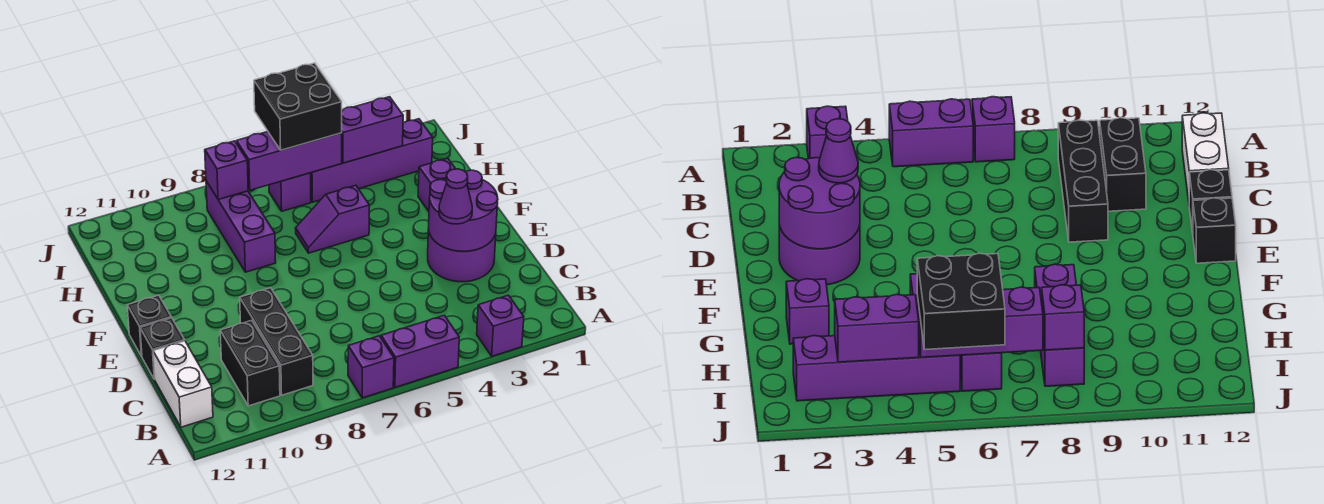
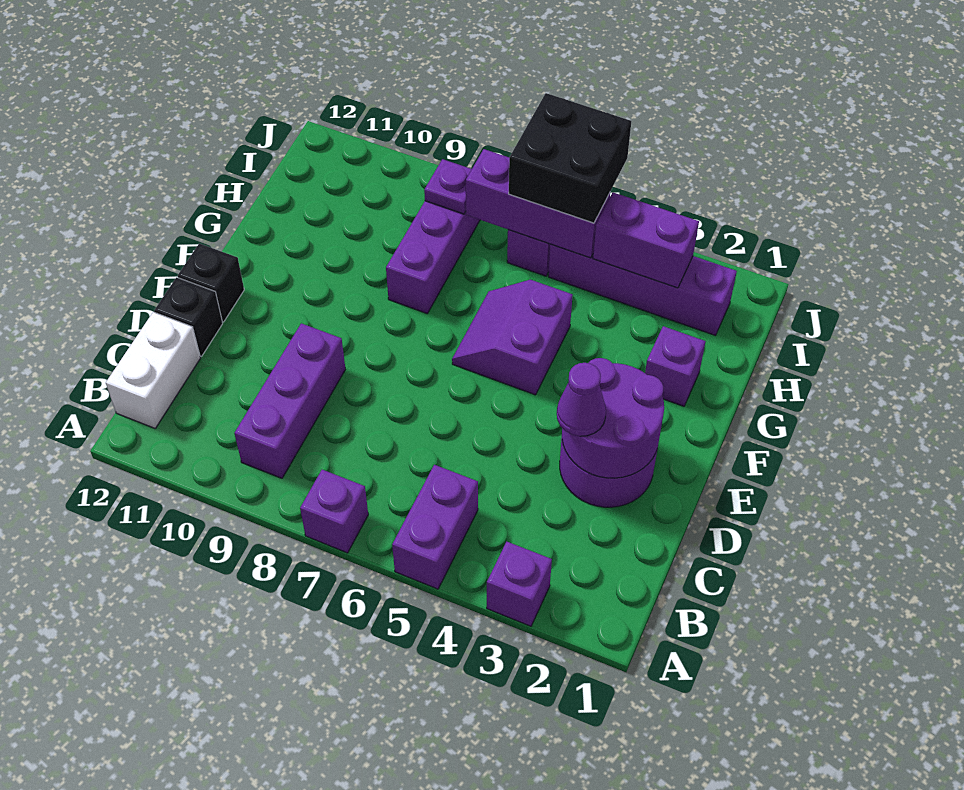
purple brick A5:A6 level 1 -> purple brick A5:B5 level 1
black brick B9:D9 level 1 -> purple brick B9:D9 level 1
black brick B10:C10 level 1 -> none
purple slope G5:G6 level 1 top 5 -> purple slope F5:G6 level 1 top 5
purple brick I8 level 2 -> purple plate I8 level 2

